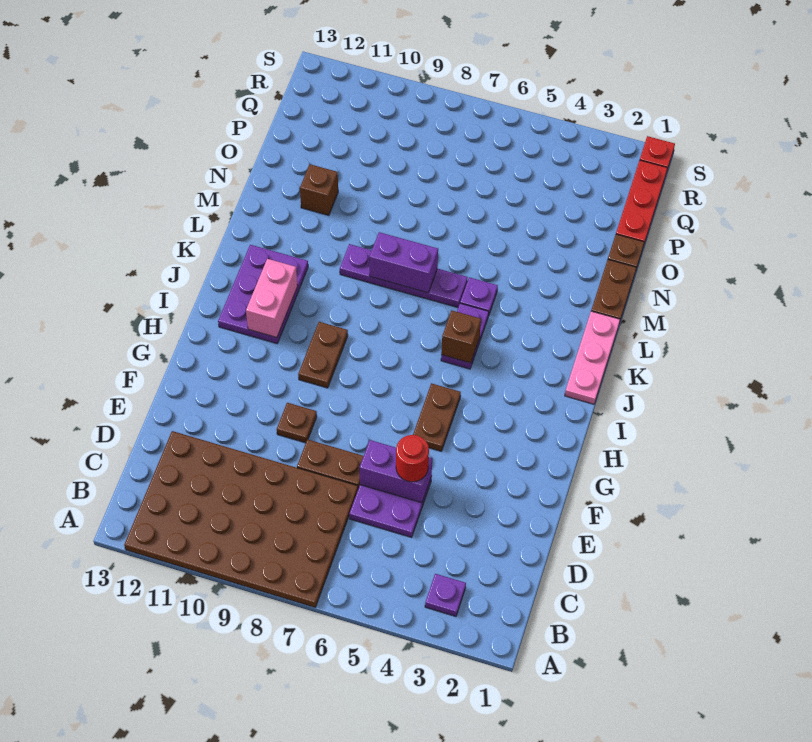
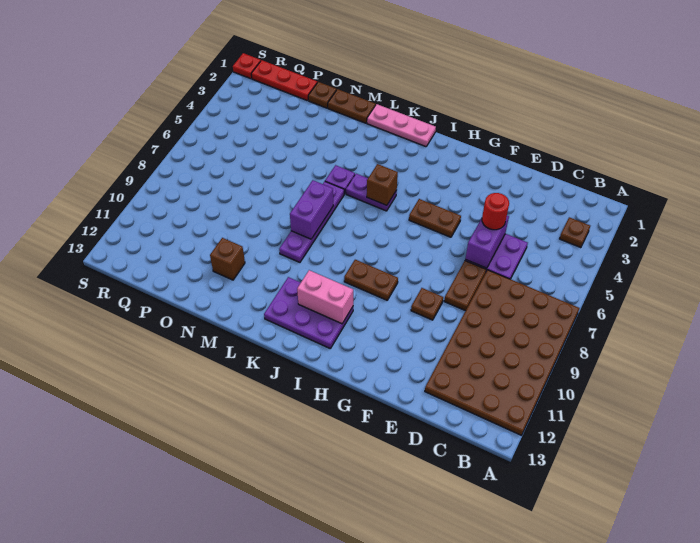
purple plate B3 level 1 -> brown plate B3 level 1

